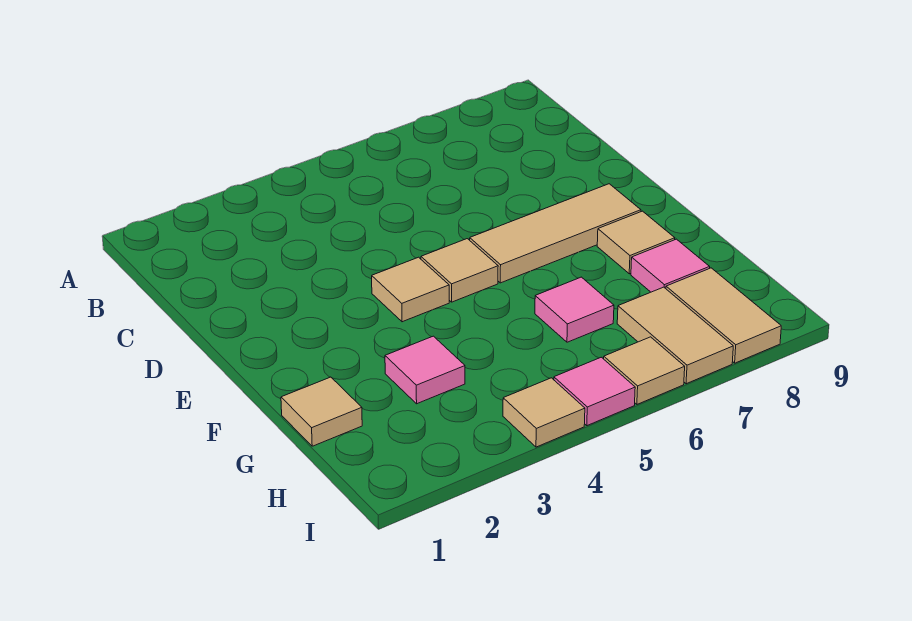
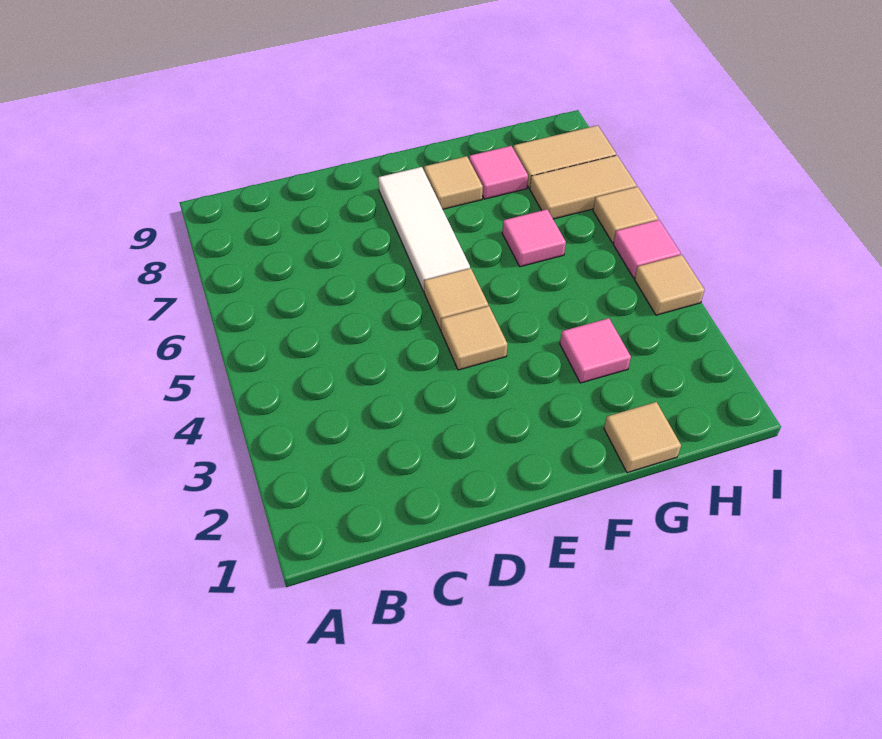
tan tile E6:E8 level 1 -> white tile E6:E8 level 1

